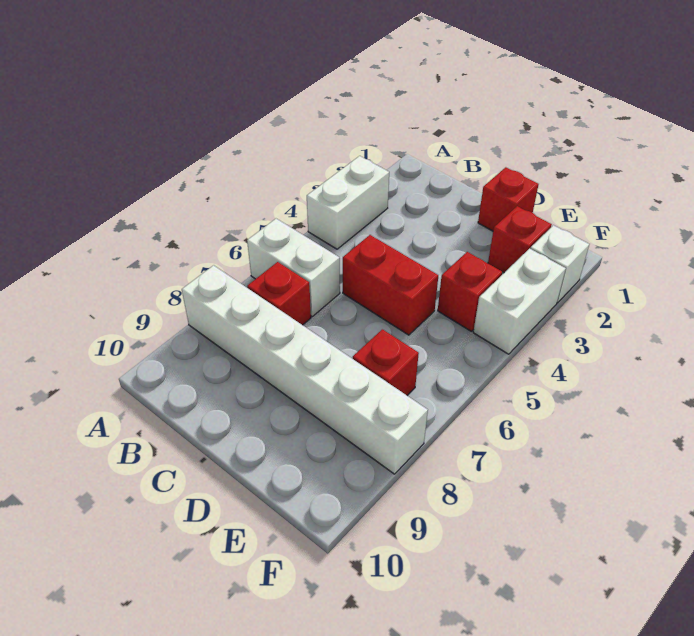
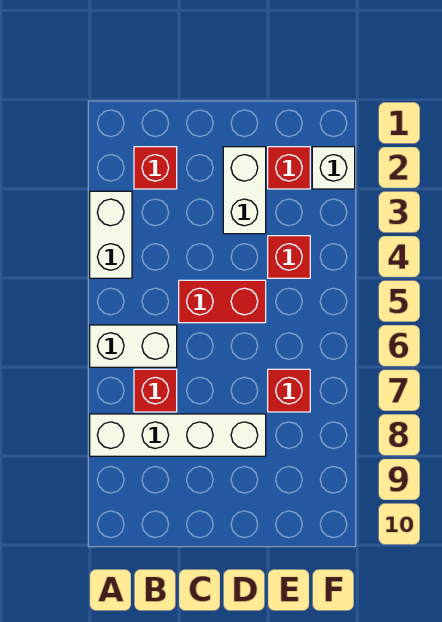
white brick A8:F8 level 1 -> white brick A8:D8 level 1
red brick D1 level 1 -> red brick B2 level 1
white brick F3:F4 level 1 -> white brick D2:D3 level 1

